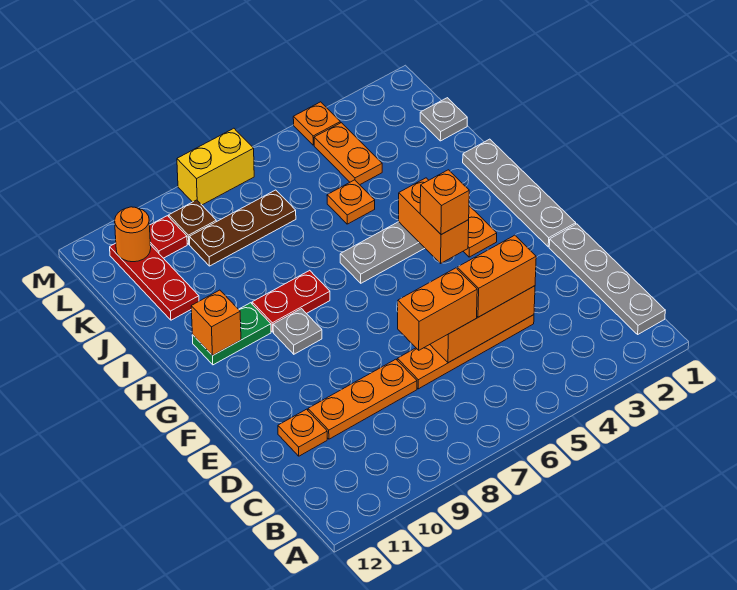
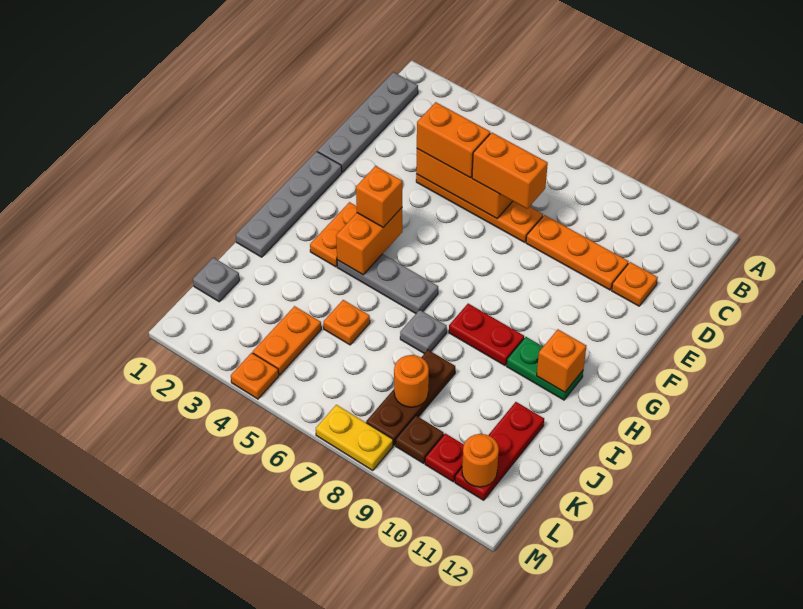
grey plate G9 level 1 -> grey plate I7 level 1
brown plate K7:K9 level 1 -> brown plate J8:L8 level 1
none -> orange round brick K8 level 2
yellow brick M7:M8 level 1 -> yellow plate M7:M8 level 1

